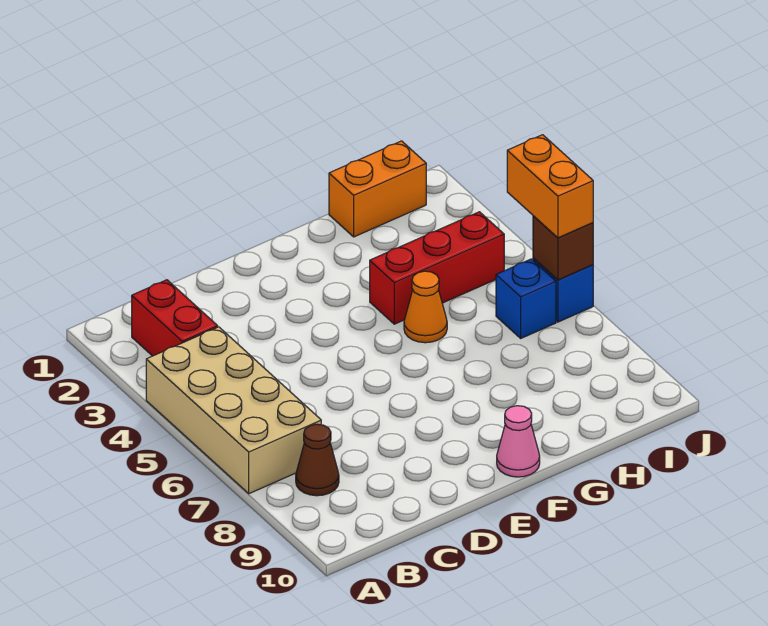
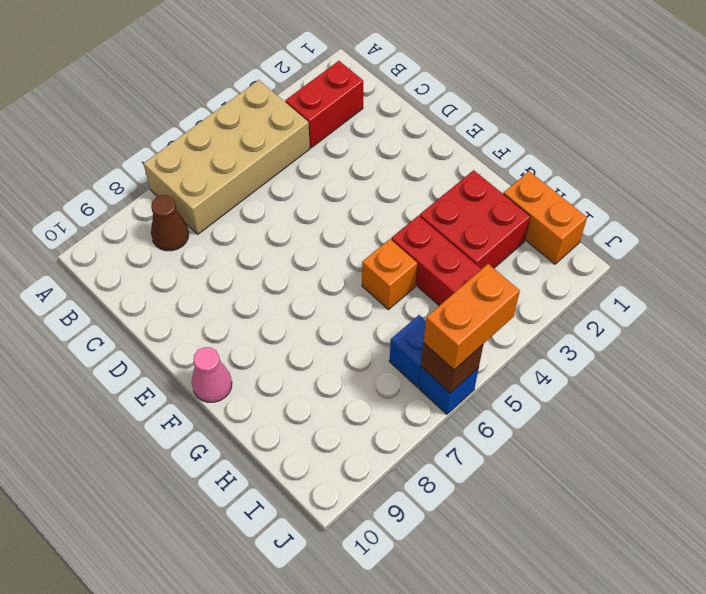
none -> red brick G2:H3 level 1
orange cone G5 level 1 -> orange brick G5 level 1

